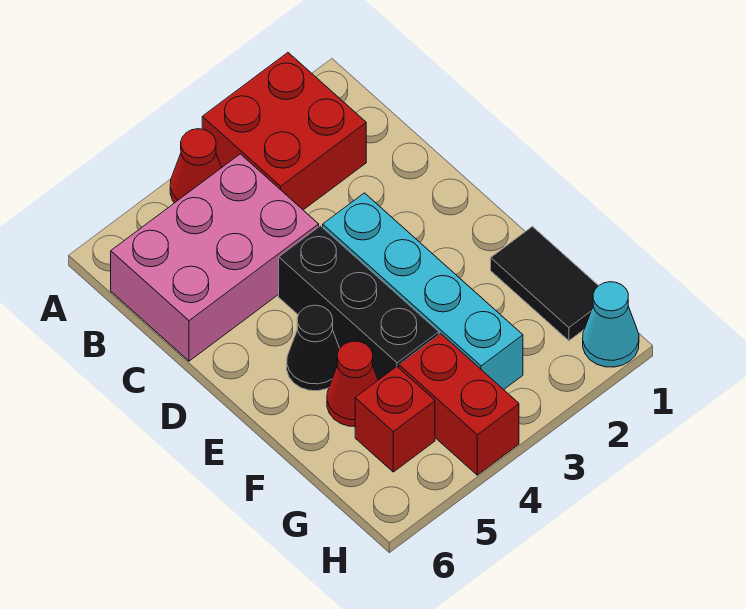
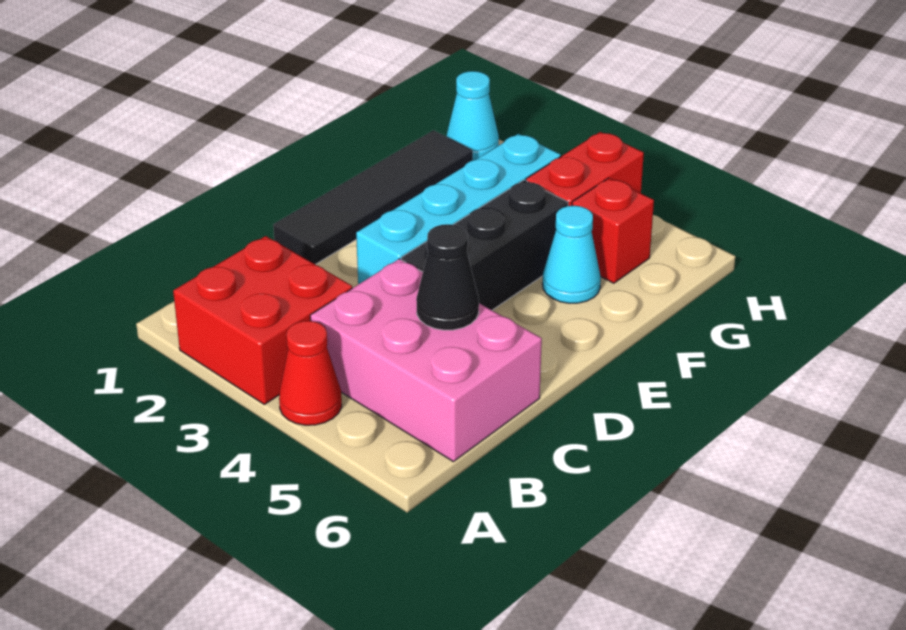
black cone E5 level 1 -> black cone C5 level 2
black tile F1:G1 level 1 -> black tile D1:G1 level 1
red cone F5 level 1 -> cyan cone F5 level 1

